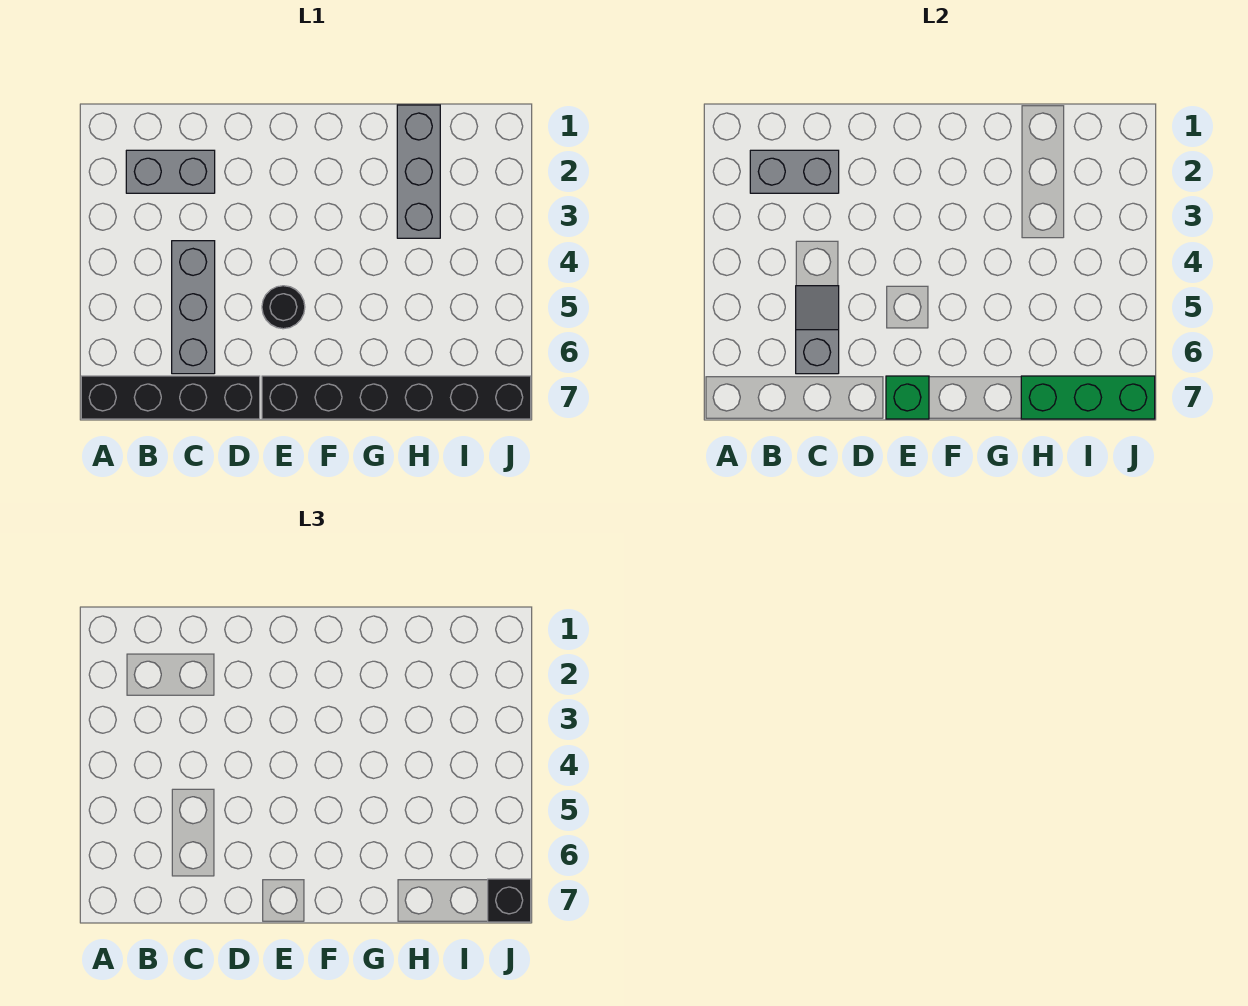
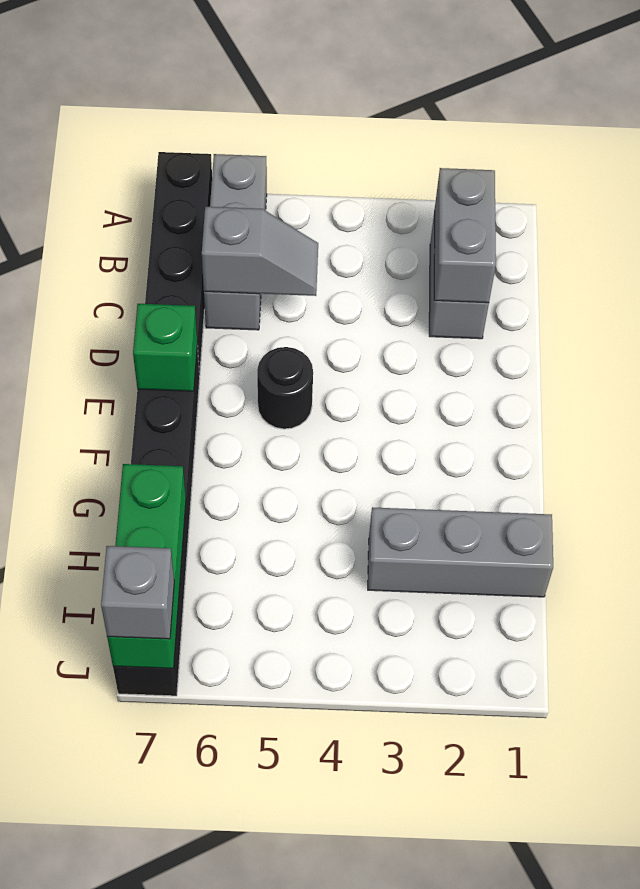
grey brick C4:C6 level 1 -> grey brick A6:C6 level 1
black brick J7 level 3 -> grey brick J7 level 3

